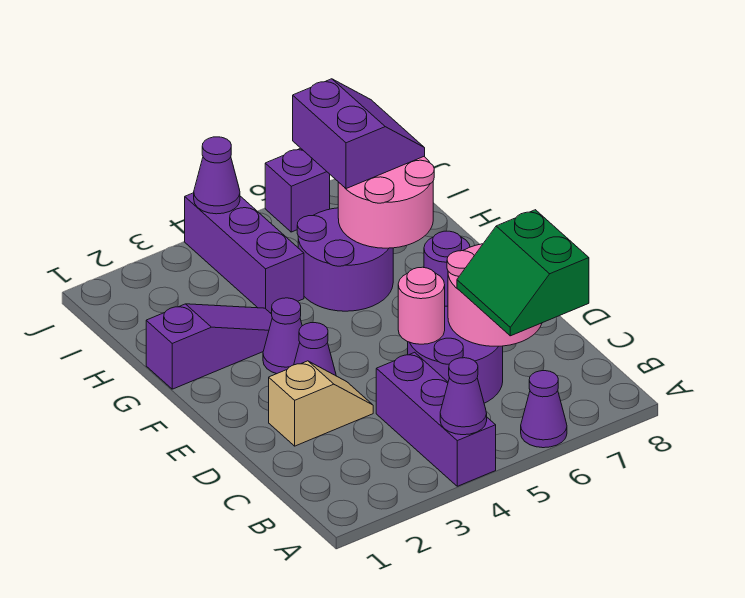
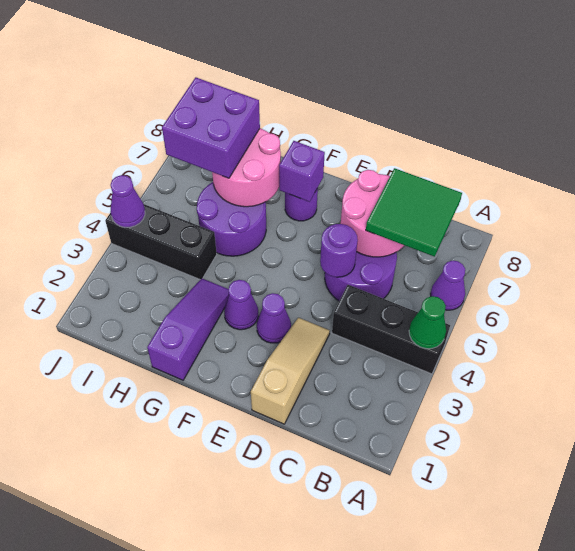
purple brick A4:C4 level 1 -> black brick A4:C4 level 1
purple cone A4 level 2 -> green cone A4 level 2
green slope B6:C7 level 3 top 7 -> green tile B6:C7 level 3
tan slope D2:D3 level 1 top 2 -> tan slope D1:D3 level 1 top 1
pink round brick D5 level 2 -> purple round brick D5 level 2
purple brick H4:J4 level 1 -> black brick H4:J4 level 1
purple slope H6:I7 level 3 top 6 -> purple brick H6:I7 level 3
purple brick J6 level 1 -> purple brick F7 level 2

